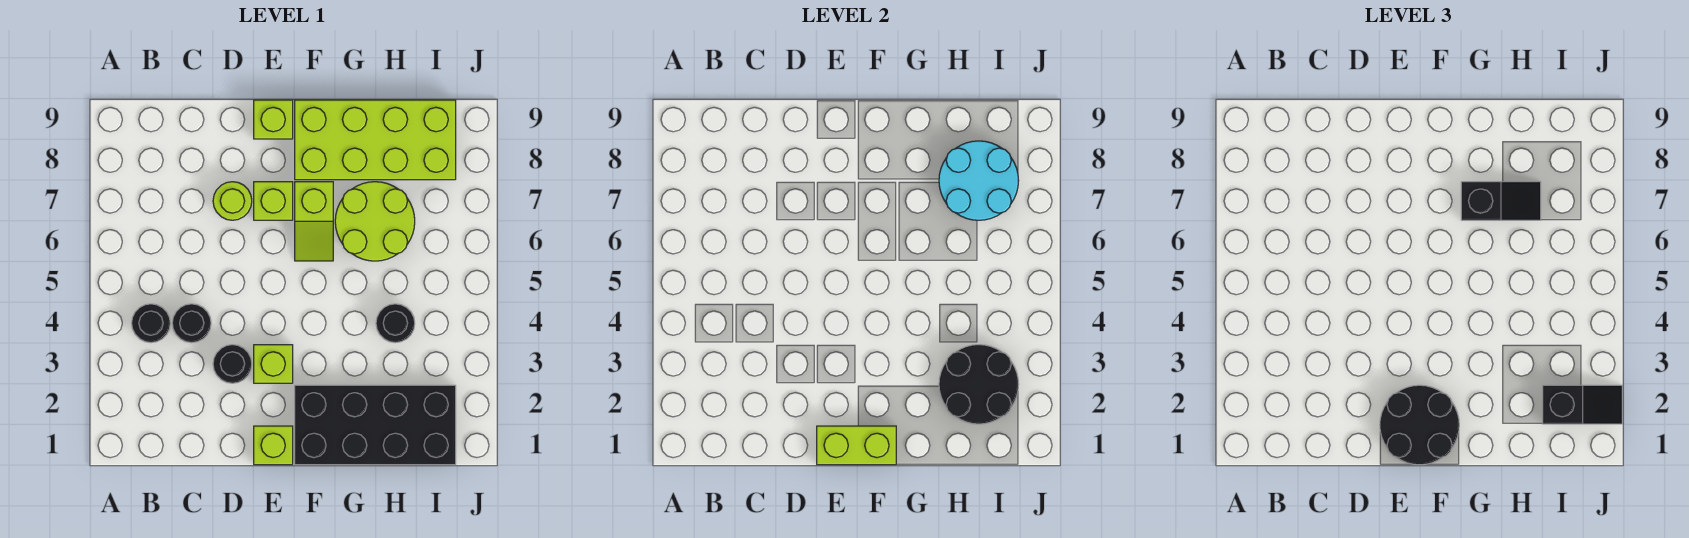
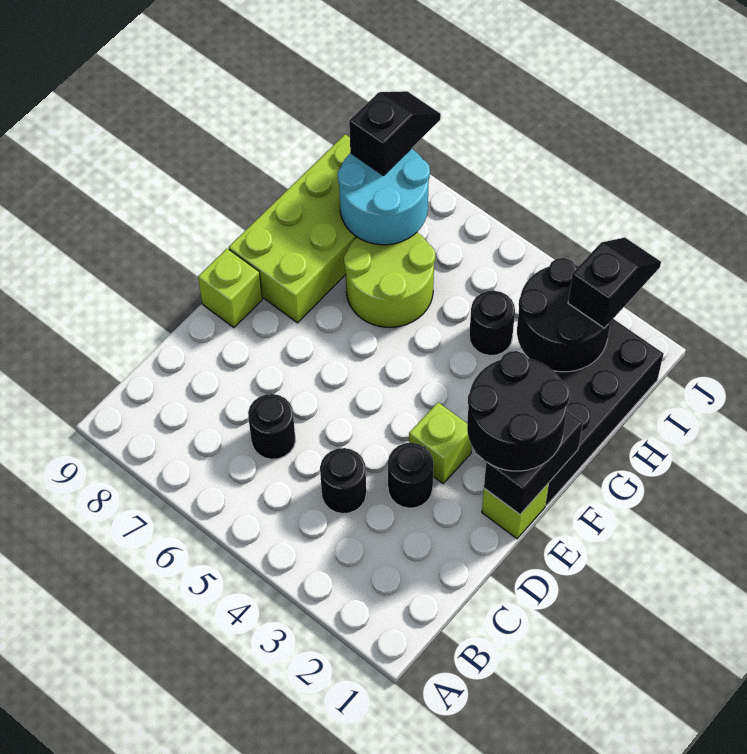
black round brick B4 level 1 -> black round brick C6 level 1
lime round brick D7 level 1 -> none
lime brick E1:F1 level 2 -> black brick E1:F1 level 2
lime brick E7 level 1 -> none
lime slope F6:F7 level 1 top 7 -> none
black slope G7:H7 level 3 top G -> black slope I8:J8 level 3 top I

